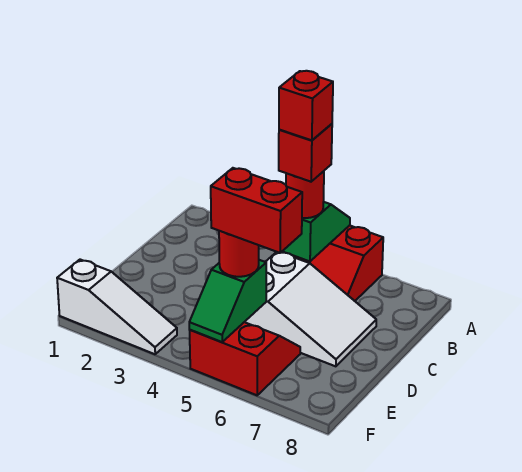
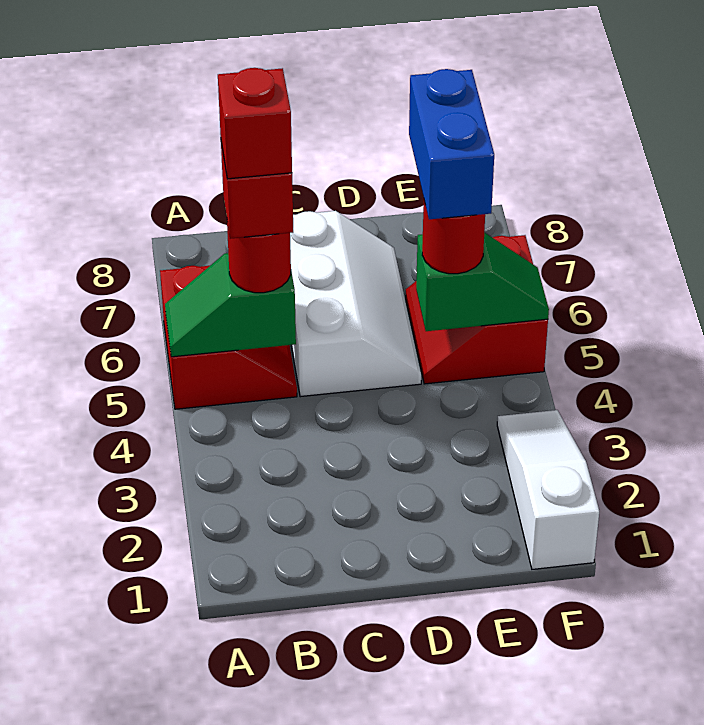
white slope C5:D7 level 1 top 5 -> white slope C5:D7 level 1 top C
red brick E5:E6 level 4 -> blue brick E5:E6 level 4

